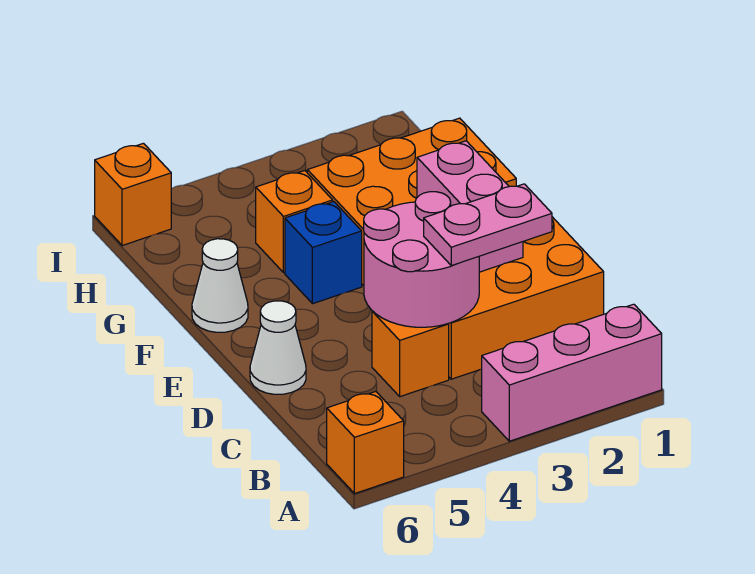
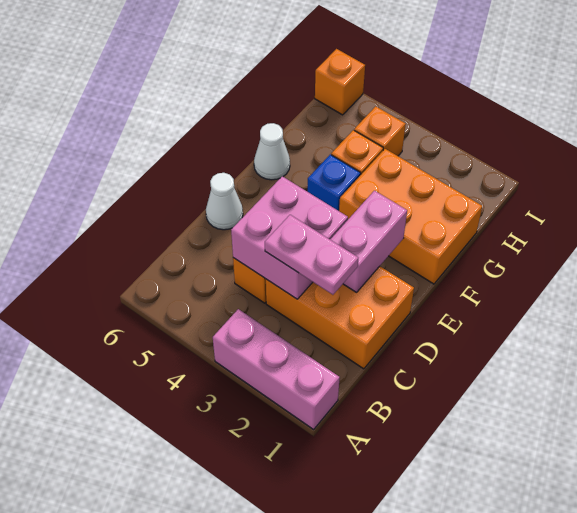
orange brick A6 level 1 -> orange brick H4 level 1
pink round brick C3:D4 level 2 -> pink brick C3:D4 level 2

